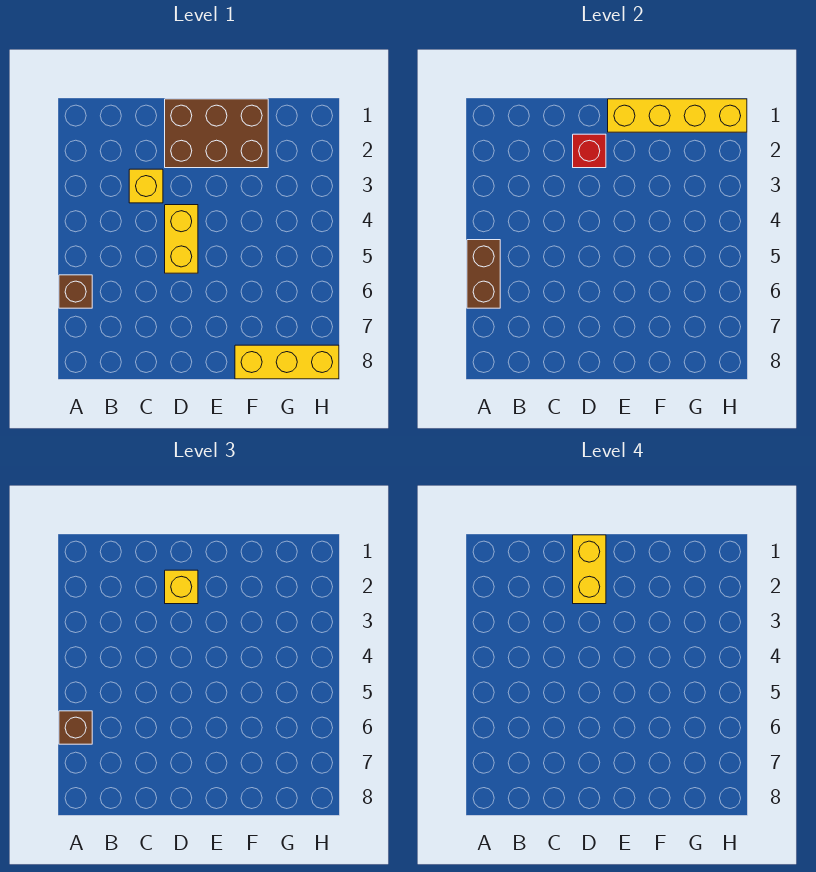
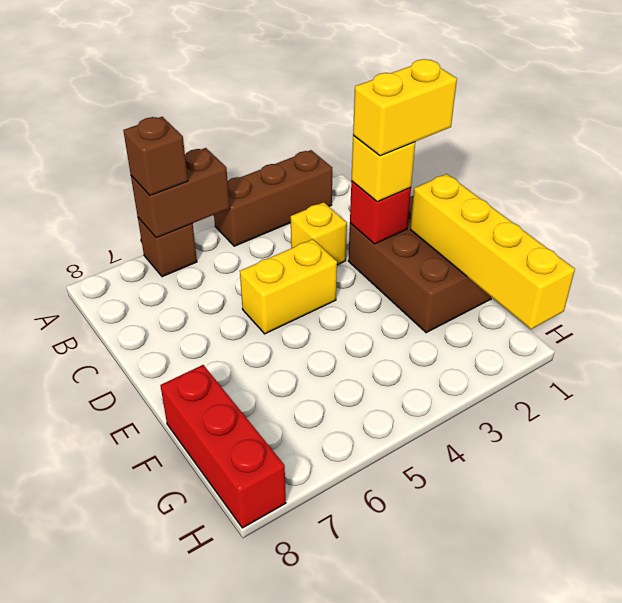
none -> brown brick A2:A4 level 1
yellow brick F8:H8 level 1 -> red brick F8:H8 level 1

